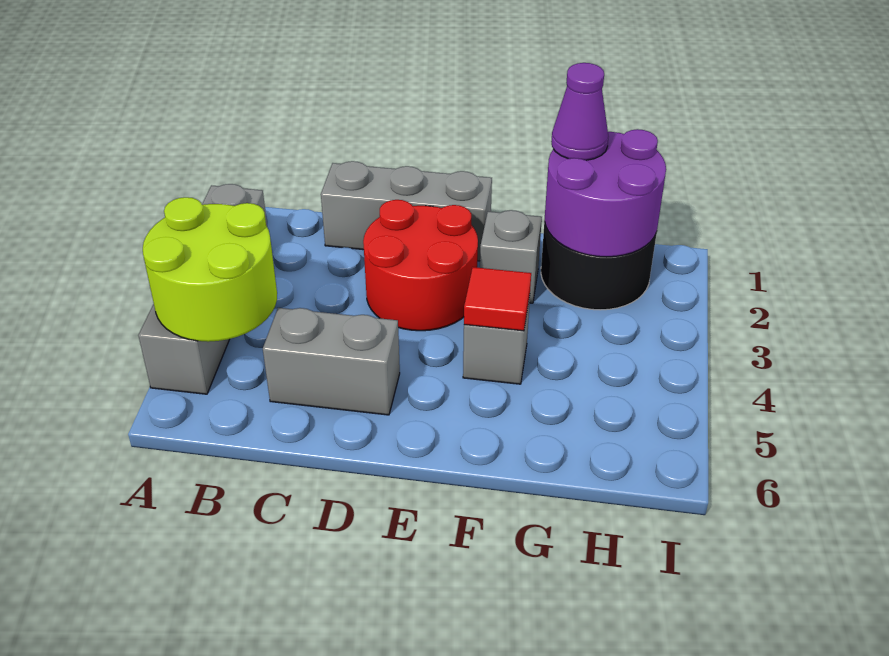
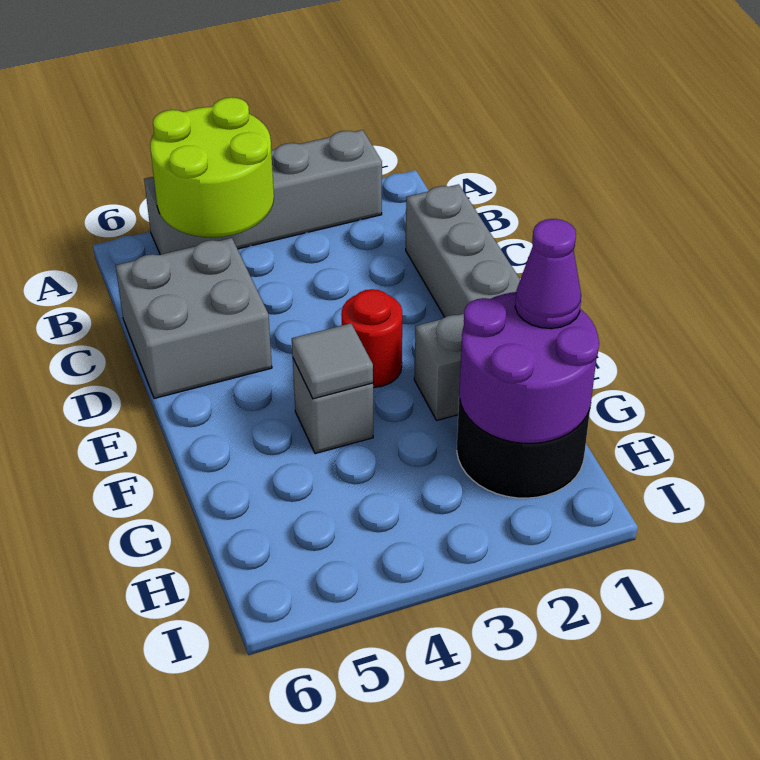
grey brick C5:D5 level 1 -> grey brick C5:D6 level 1
red round brick D2:E3 level 1 -> red round brick E3 level 1
red tile F4 level 2 -> grey tile F4 level 2

